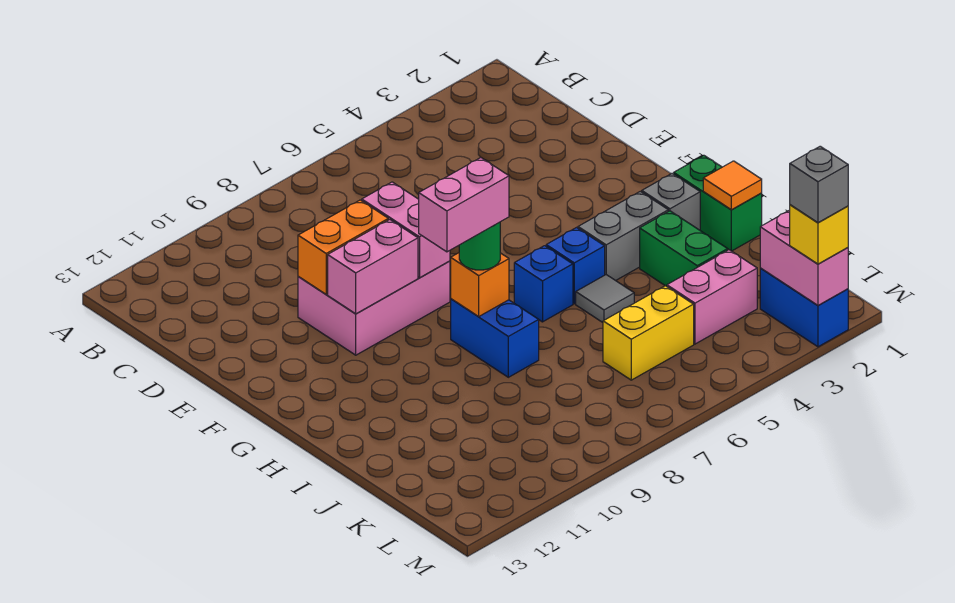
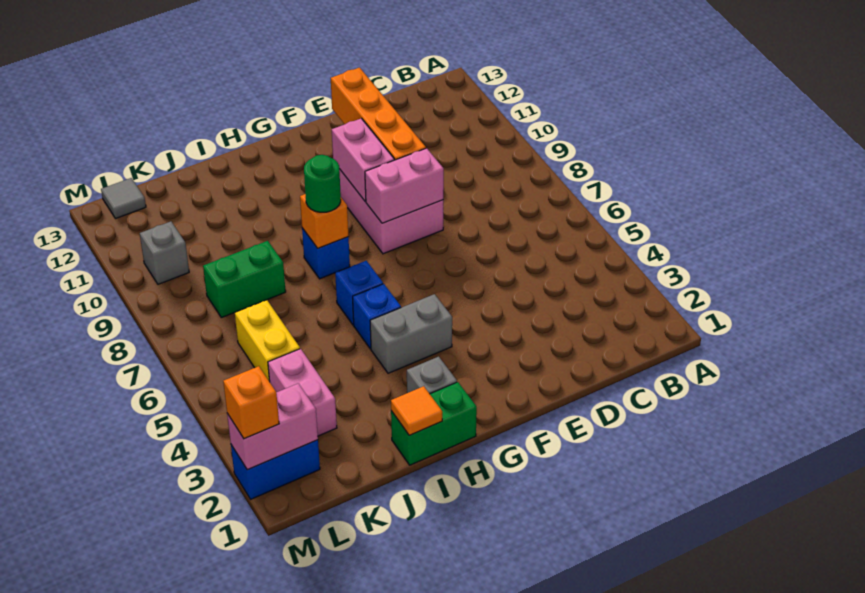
orange brick E9:E10 level 2 -> orange brick E9:E12 level 2
grey brick H3:H4 level 1 -> grey brick G4:H4 level 1
blue brick H8:I8 level 1 -> blue brick H8 level 1
pink brick H8:H9 level 4 -> none
green brick I3:J3 level 1 -> green brick J8:K8 level 1
grey tile I5 level 1 -> grey tile L13 level 1
yellow brick M2 level 3 -> orange brick M2 level 3
grey brick M2 level 4 -> grey brick L10 level 1

